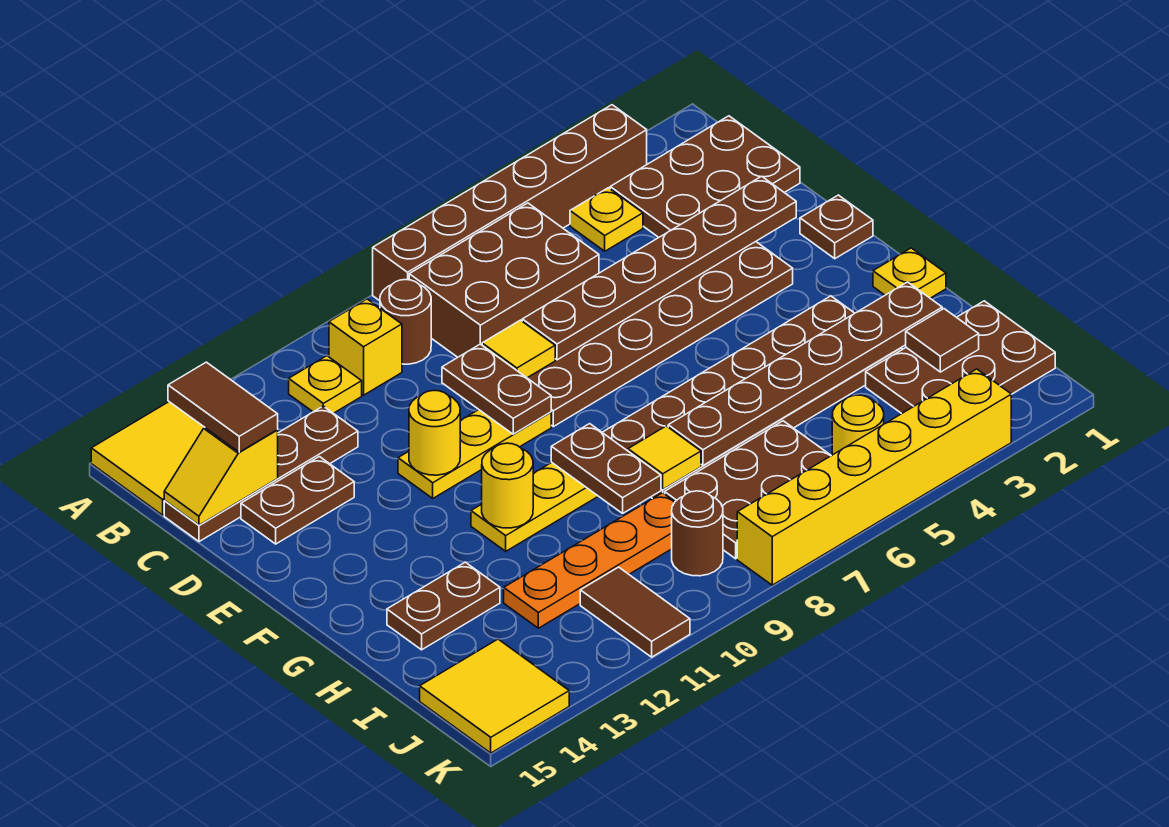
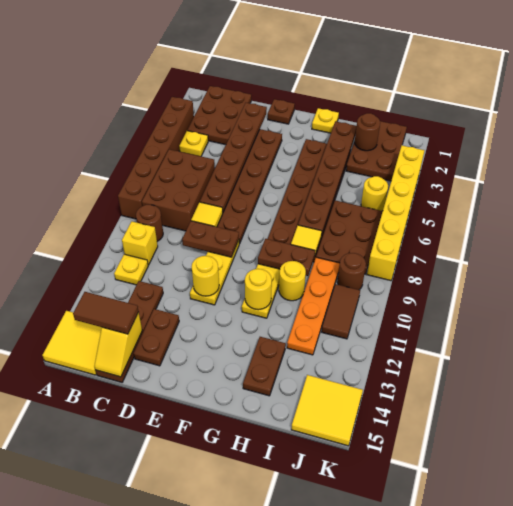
none -> yellow round brick H10 level 1
brown tile I2 level 2 -> brown round brick I2 level 2
brown tile J11:K11 level 1 -> brown tile J10:J11 level 1

